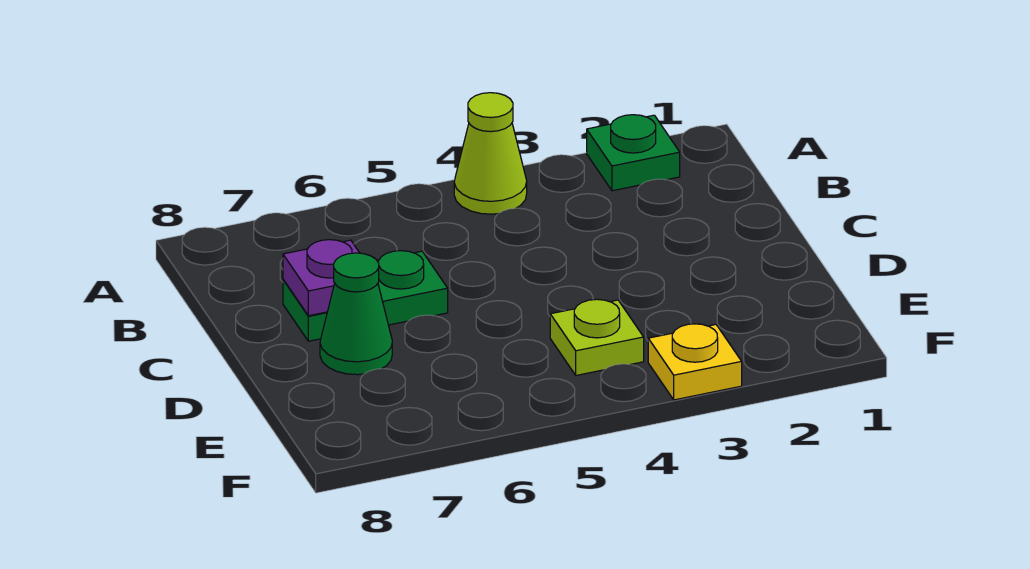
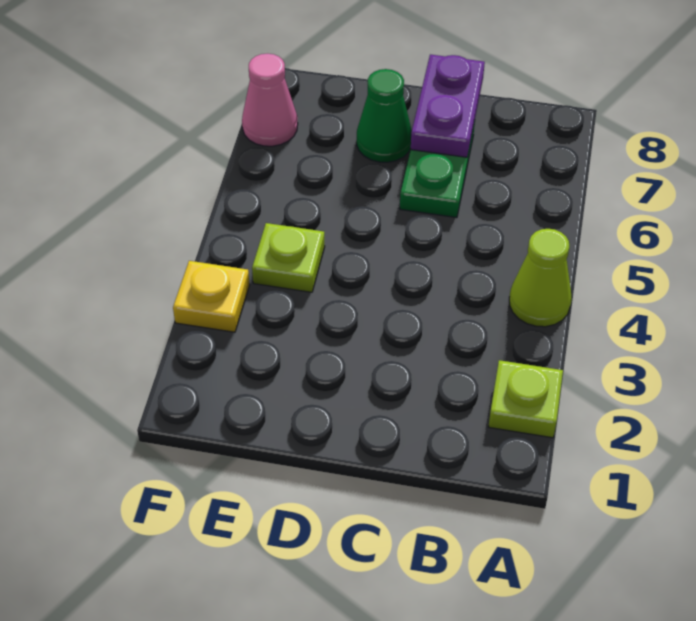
green plate A2 level 1 -> lime plate A2 level 1
purple plate C7 level 2 -> purple plate C7:C8 level 2
none -> pink cone F7 level 1

